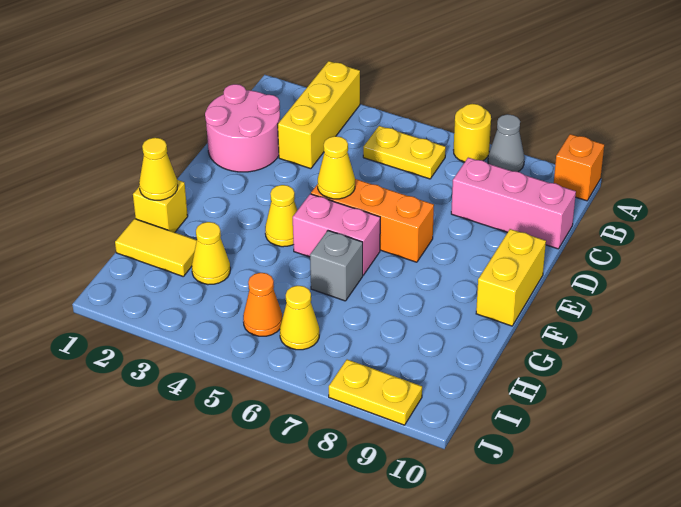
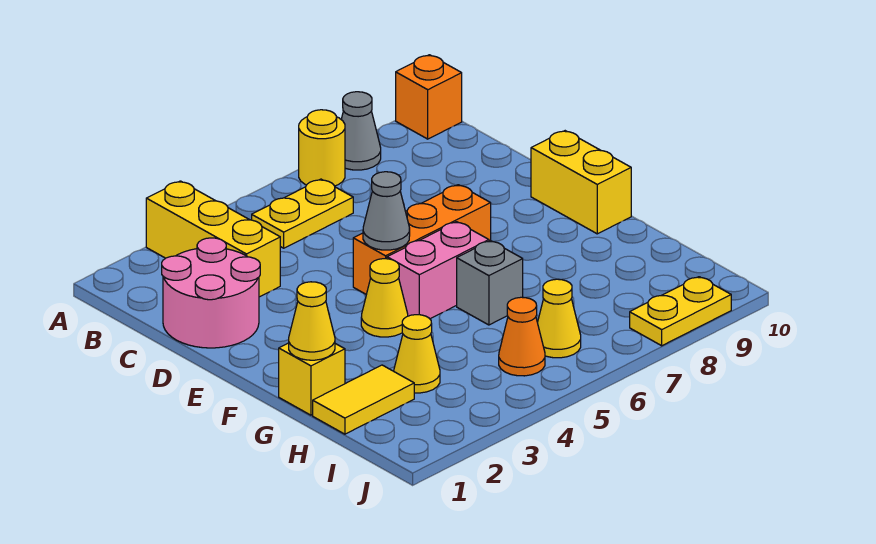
pink brick C8:C10 level 1 -> none
yellow cone E5 level 2 -> grey cone E5 level 2

